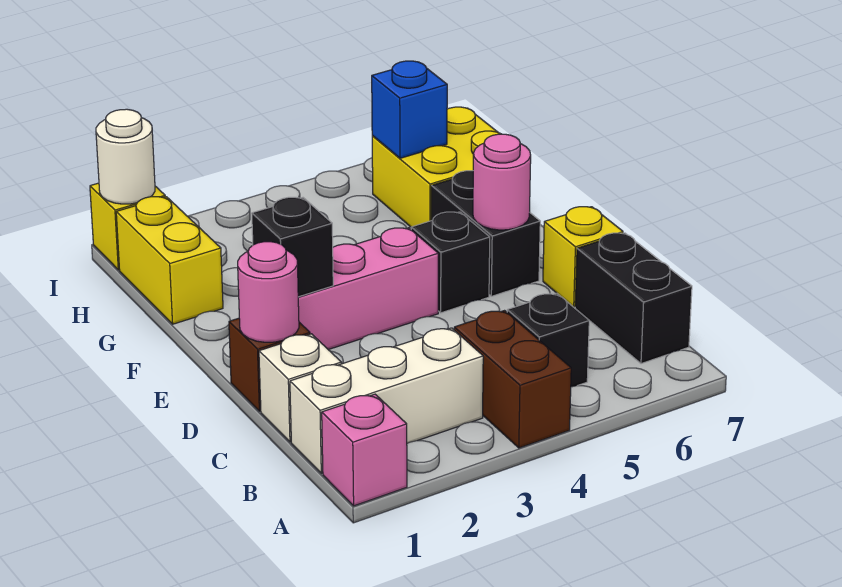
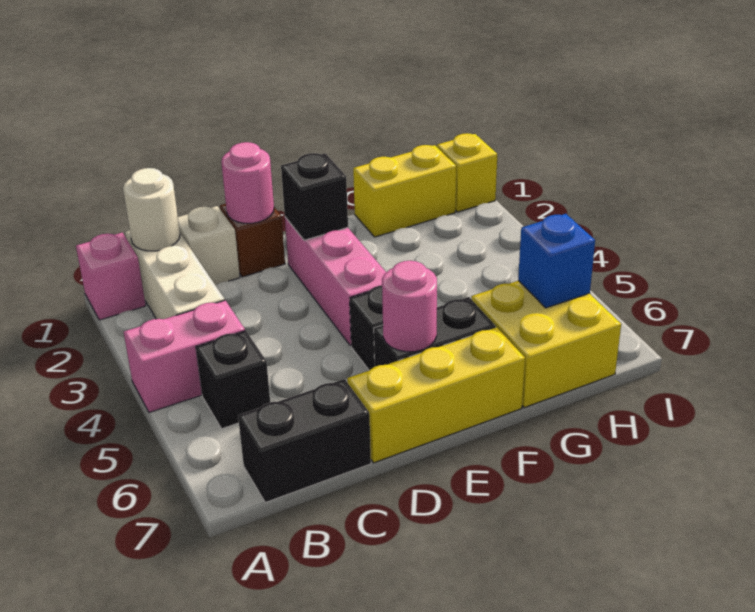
brown brick A4:B4 level 1 -> pink brick A4:B4 level 1
yellow brick D7 level 1 -> yellow brick D7:F7 level 1
white round brick I1 level 2 -> white round brick B1 level 2

